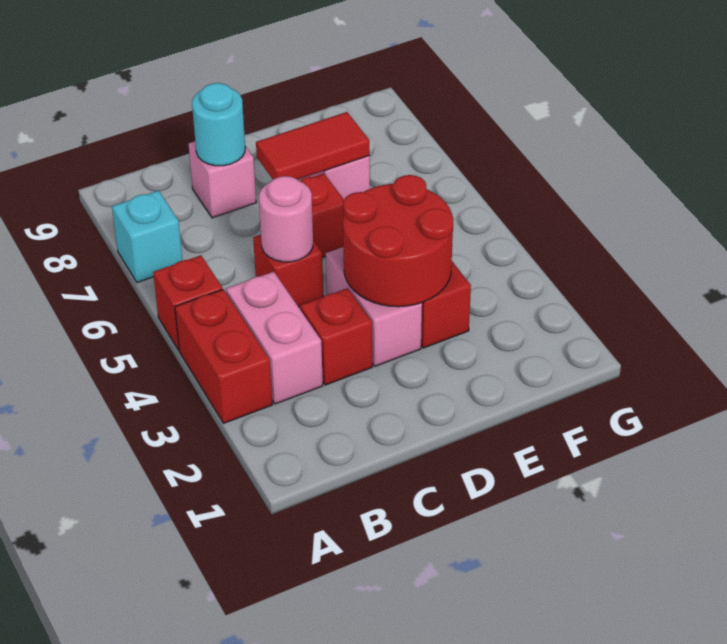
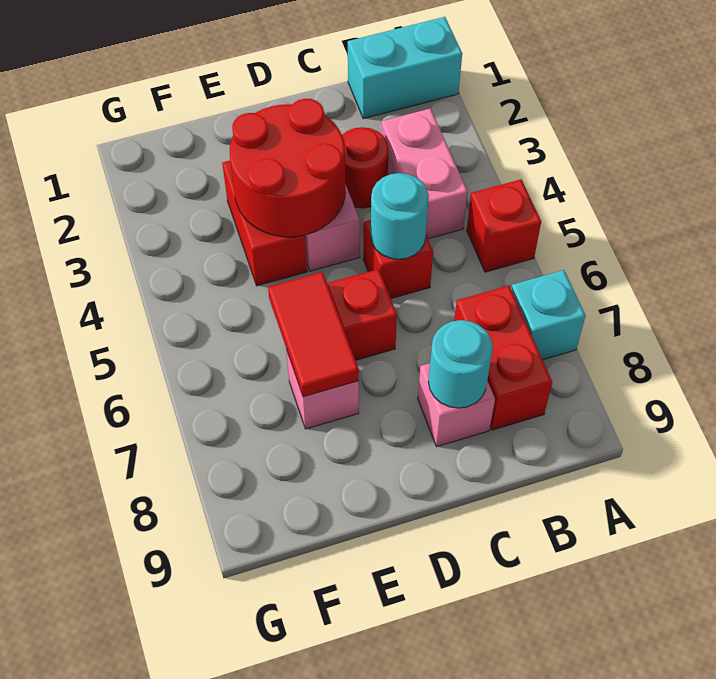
none -> cyan brick A1:B1 level 1
red brick A3:A4 level 1 -> red brick B7:B8 level 1
red brick C3 level 1 -> red round brick C3 level 1
pink round brick C5 level 2 -> cyan round brick C5 level 2
red tile D7:E7 level 2 -> red tile E6:E7 level 2

